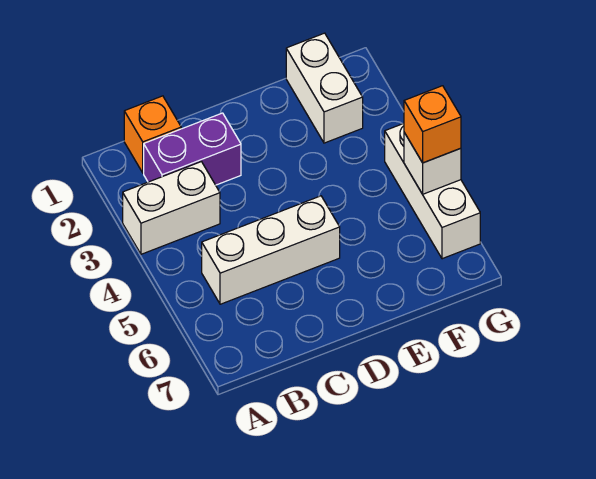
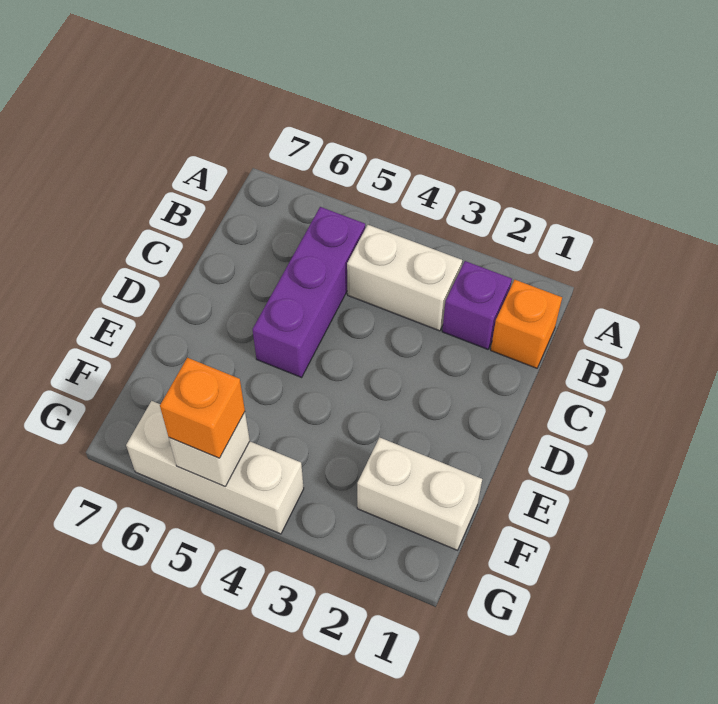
white brick A3:B3 level 1 -> white brick B3:B4 level 1
purple brick B2:C2 level 1 -> purple brick B2 level 1
white brick B5:D5 level 1 -> purple brick B5:D5 level 1

